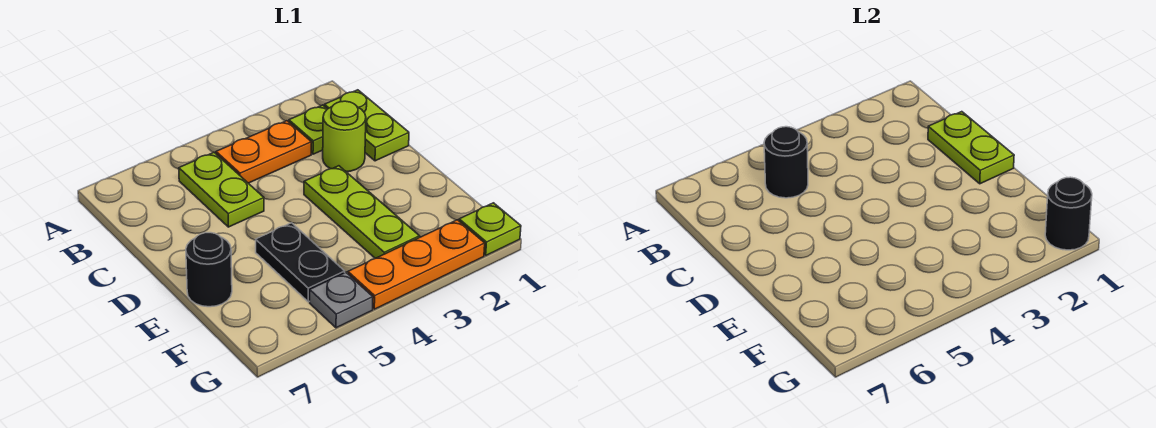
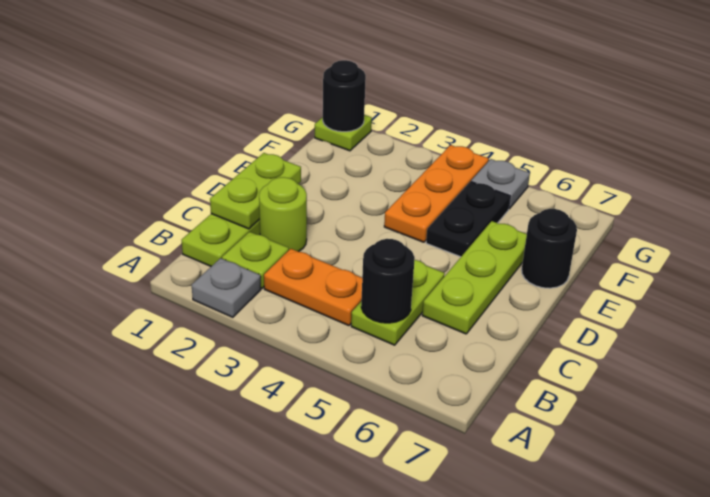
none -> grey plate A2 level 1
lime plate D3:F3 level 1 -> lime plate C6:E6 level 1
orange plate G2:G4 level 1 -> orange plate E4:G4 level 1

